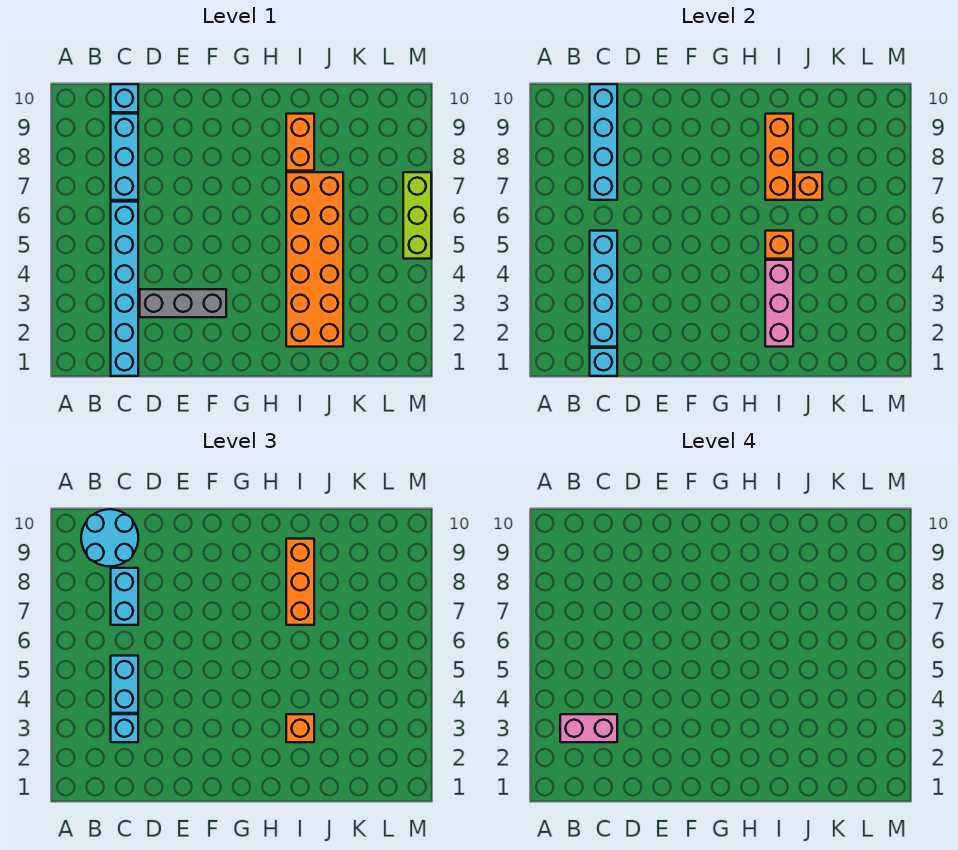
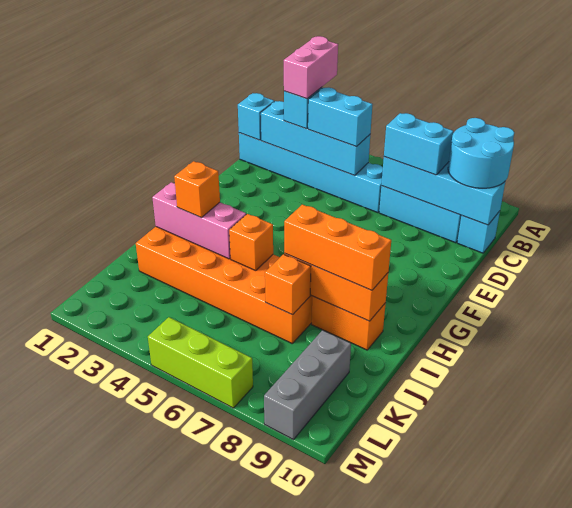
grey brick D3:F3 level 1 -> grey brick K9:M9 level 1

